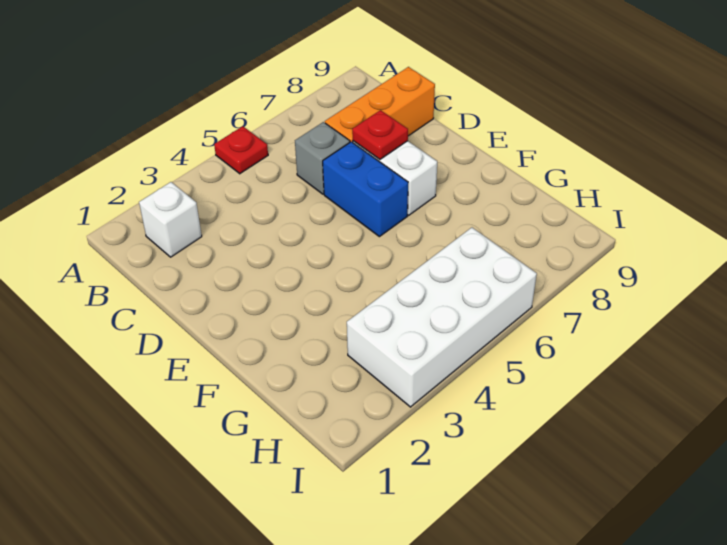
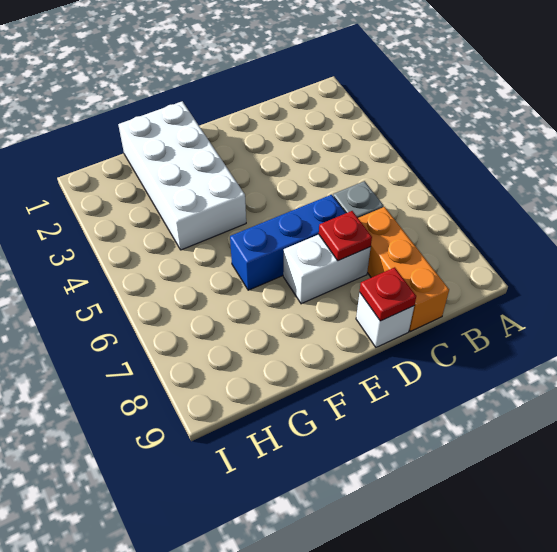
red plate A5 level 1 -> red plate D9 level 2
white brick B2 level 1 -> white brick D9 level 1
blue brick D6:E6 level 1 -> blue brick D6:F6 level 1
white brick H3:I6 level 1 -> white brick F1:G4 level 1

